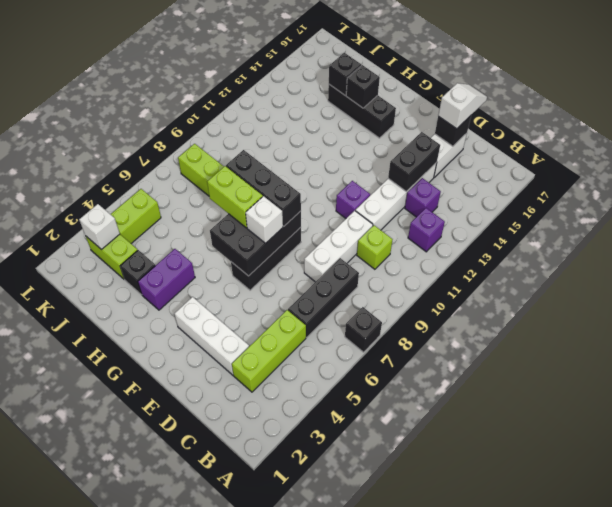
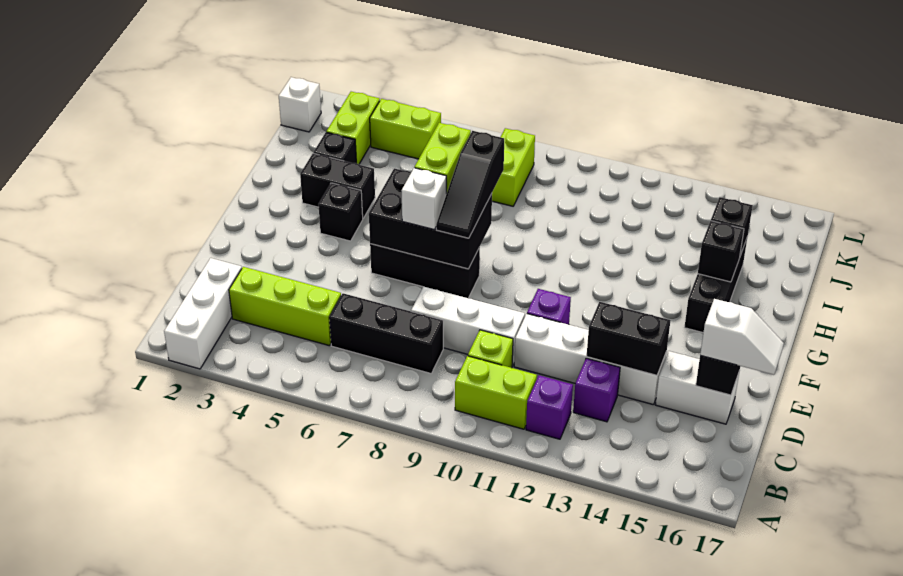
black brick A7 level 1 -> black brick G4 level 1
none -> lime brick B10:B11 level 1
white brick D3:F3 level 1 -> white brick A2:C2 level 1
black brick F8:H8 level 3 -> black slope F8:H8 level 3 top H
purple brick H3:H4 level 1 -> black brick H3:H4 level 1
white brick K3 level 2 -> white brick K1 level 1

